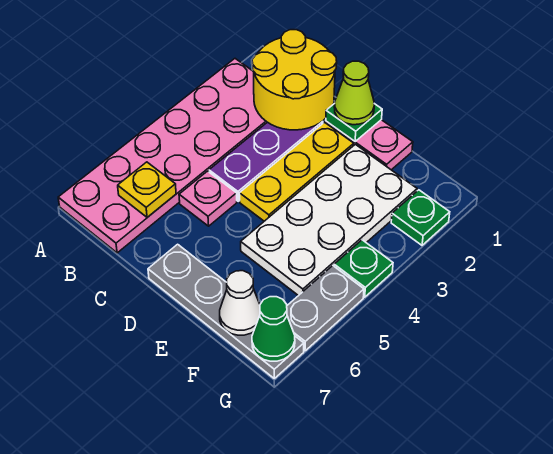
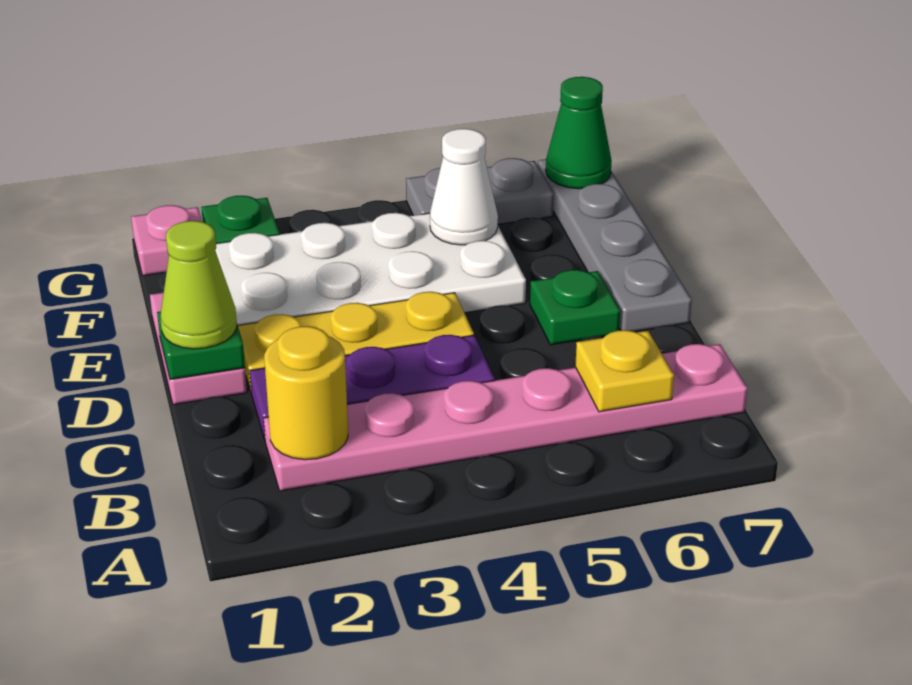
pink plate A2:B7 level 1 -> pink plate B2:B7 level 1
yellow round brick B1:C2 level 2 -> yellow round brick B2 level 2
pink plate C5 level 1 -> pink plate G1 level 1
white cone F7 level 2 -> white cone F5 level 2
green plate G4 level 1 -> green plate D6 level 1

